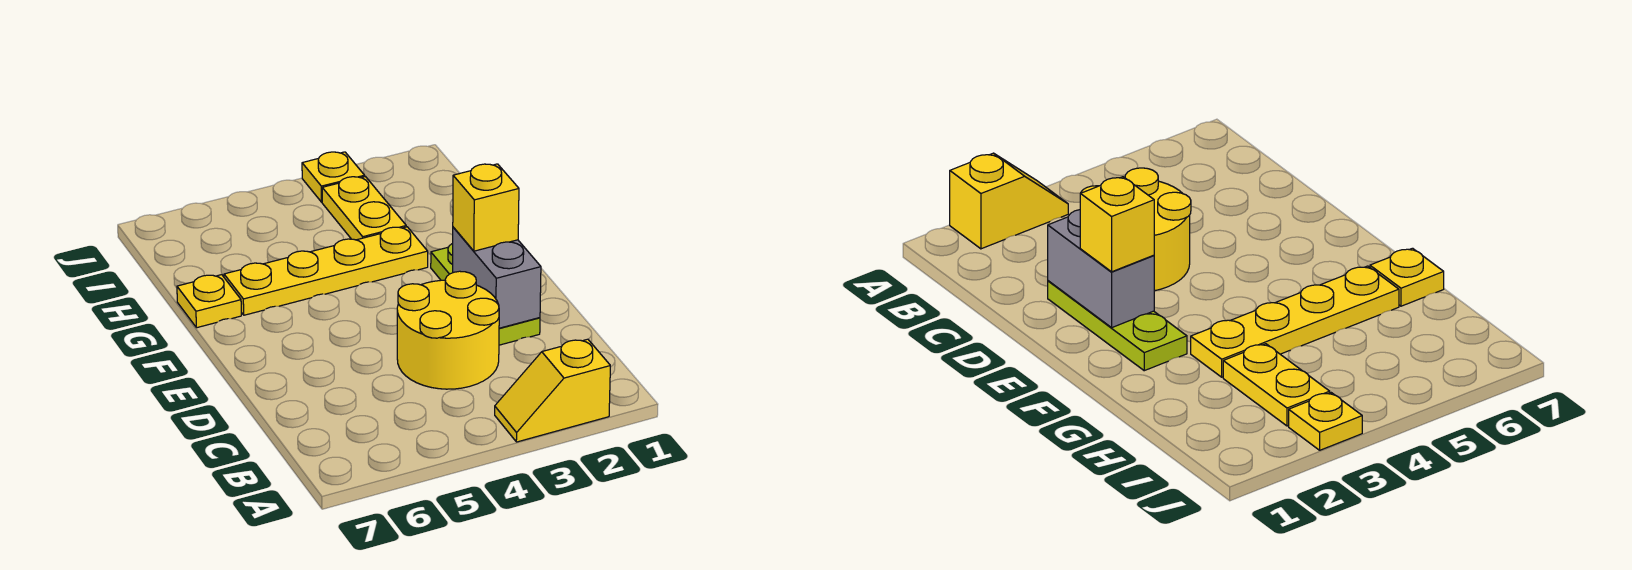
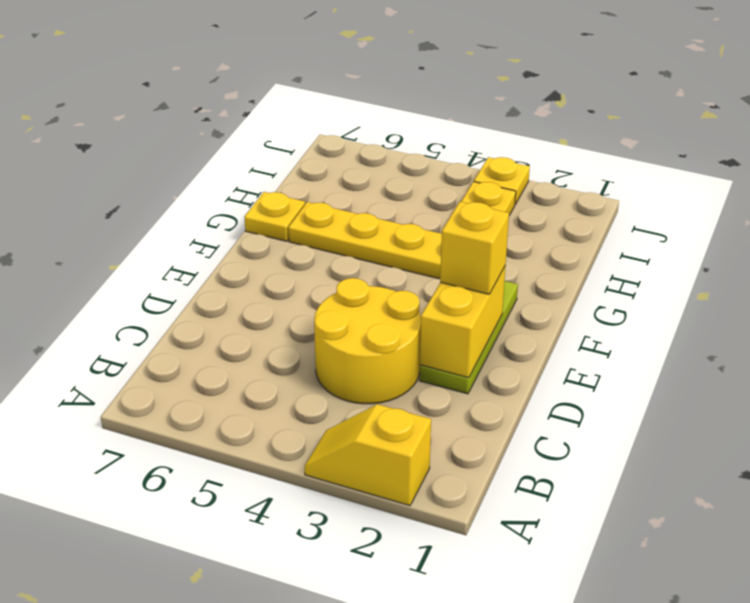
grey brick D2:E2 level 2 -> yellow brick D2:E2 level 2

